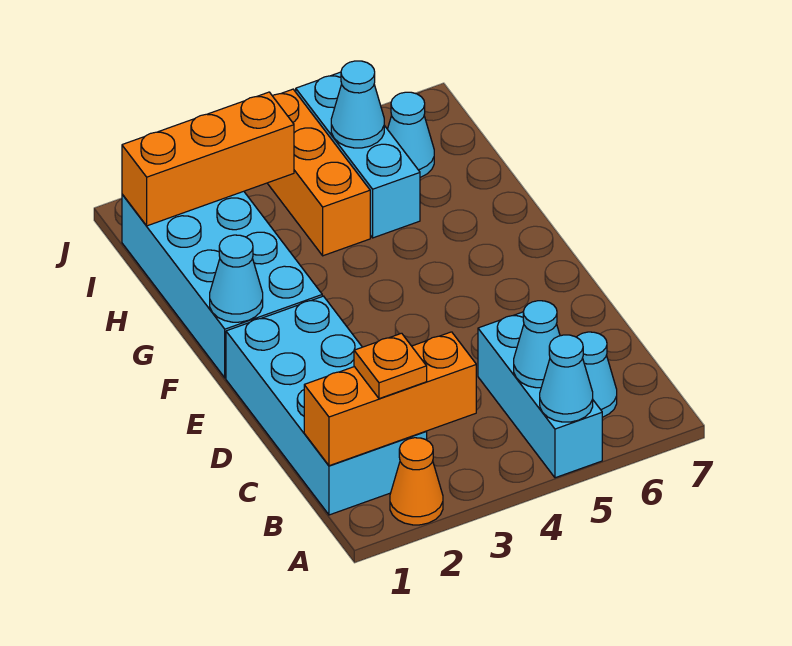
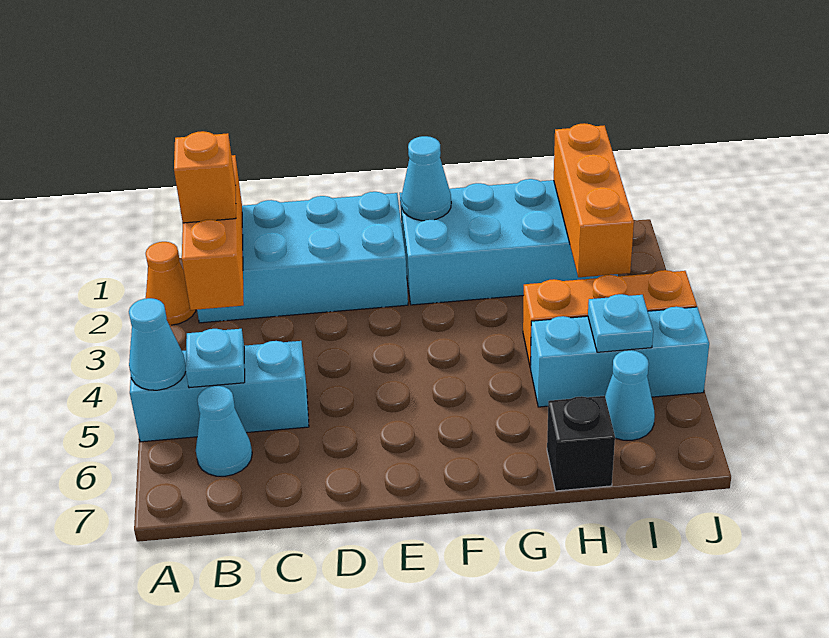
orange plate B2 level 3 -> orange brick B2 level 3
cyan cone B5 level 2 -> cyan plate B5 level 2
none -> black brick H7 level 1
cyan cone I5 level 2 -> cyan plate I5 level 2

